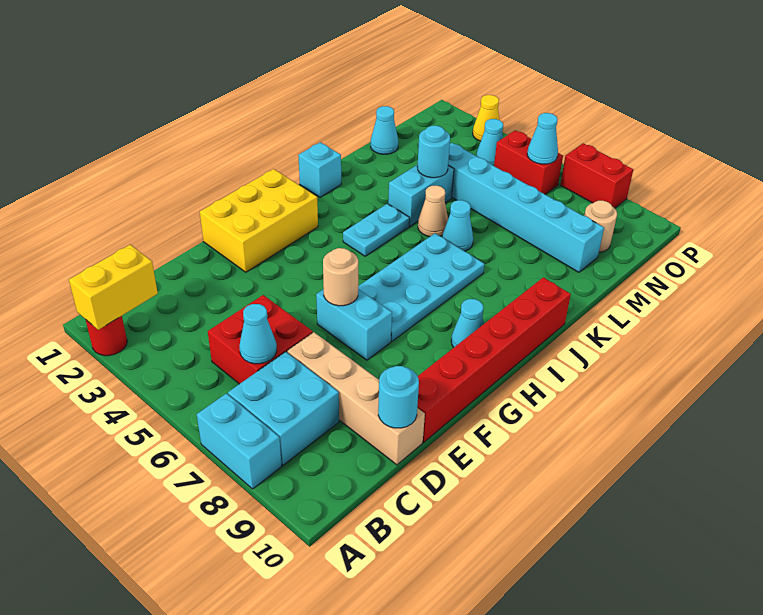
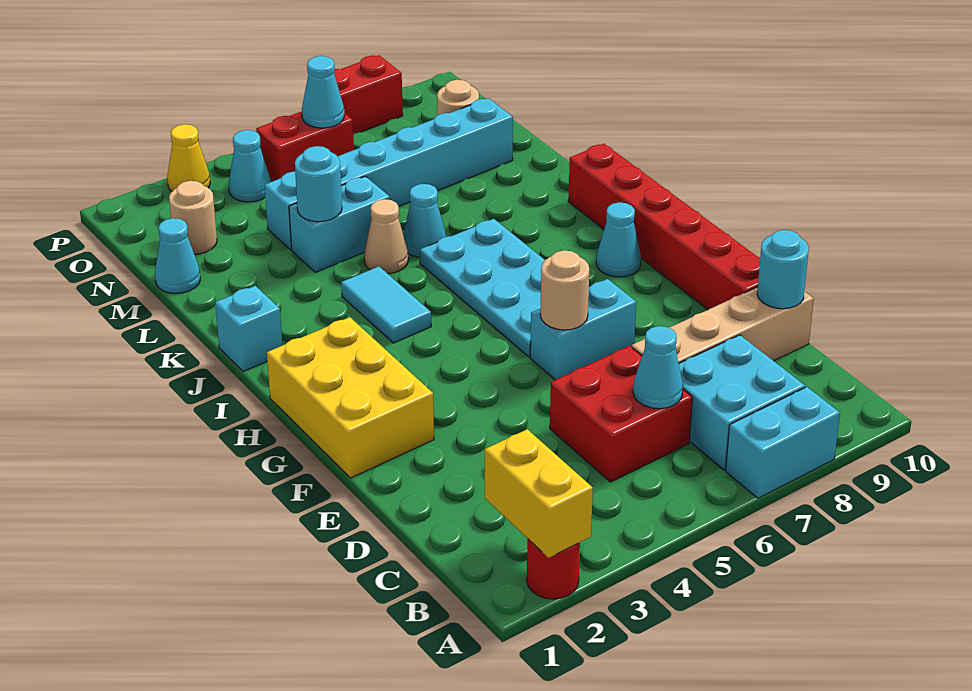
cyan plate I4:J4 level 1 -> cyan tile I4:J4 level 1
cyan brick K4:L4 level 1 -> cyan brick L4:L5 level 1
none -> tan round brick N2 level 1

